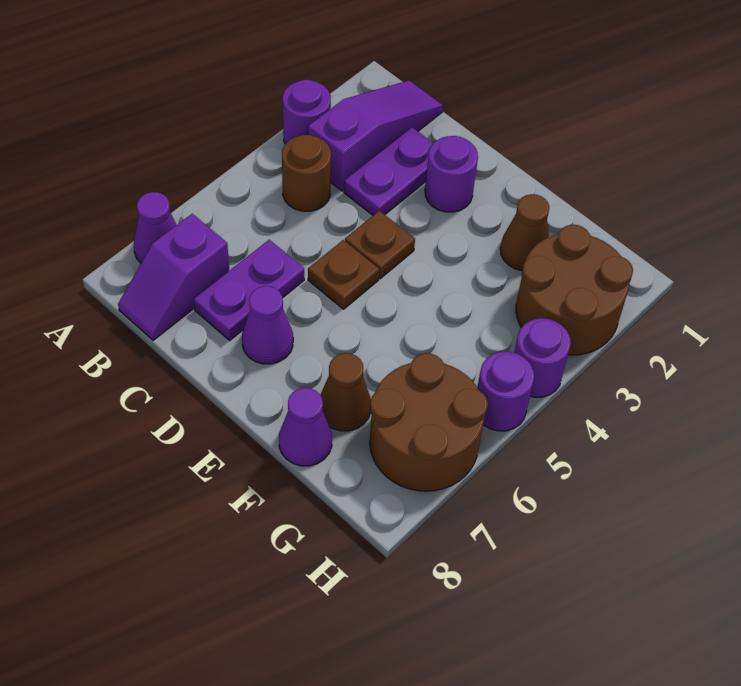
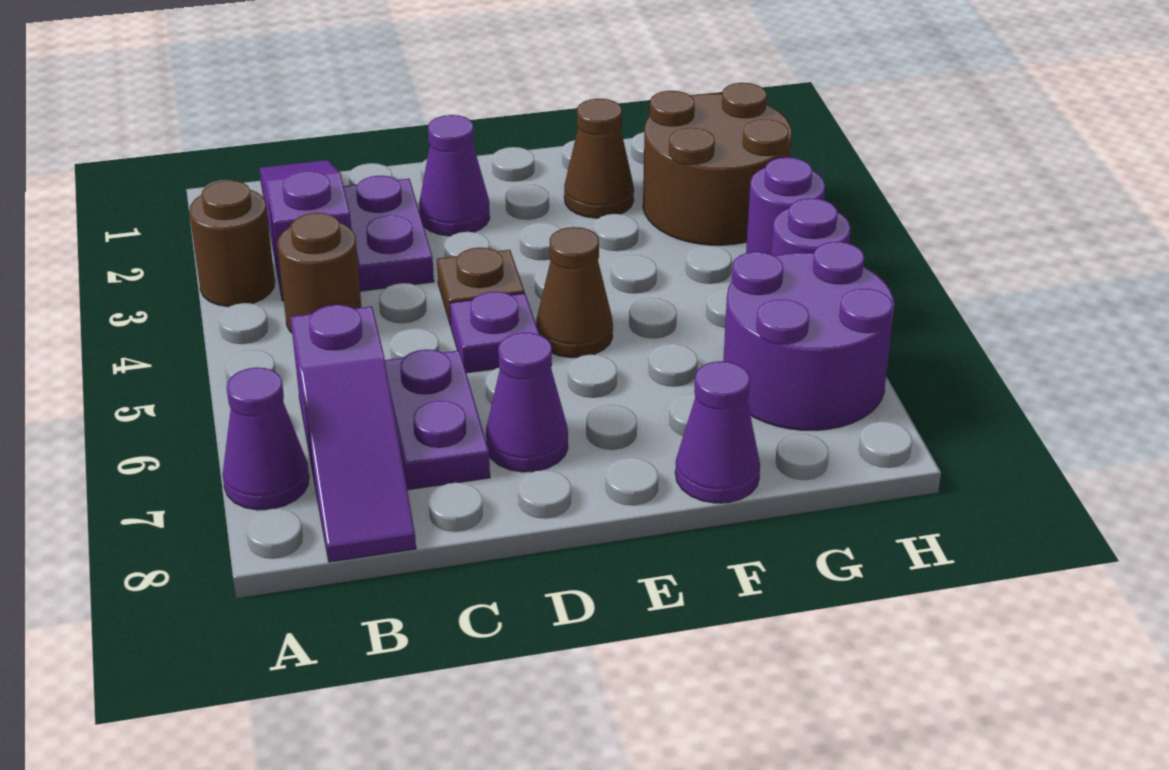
purple round brick A3 level 1 -> brown round brick A3 level 1
purple slope B7:B8 level 1 top 7 -> purple slope B6:B8 level 1 top 6
purple round brick D2 level 1 -> purple cone D2 level 1
brown plate D5 level 1 -> purple plate D5 level 1
brown cone F7 level 1 -> brown cone E5 level 1
brown round brick G6:H7 level 1 -> purple round brick G6:H7 level 1

